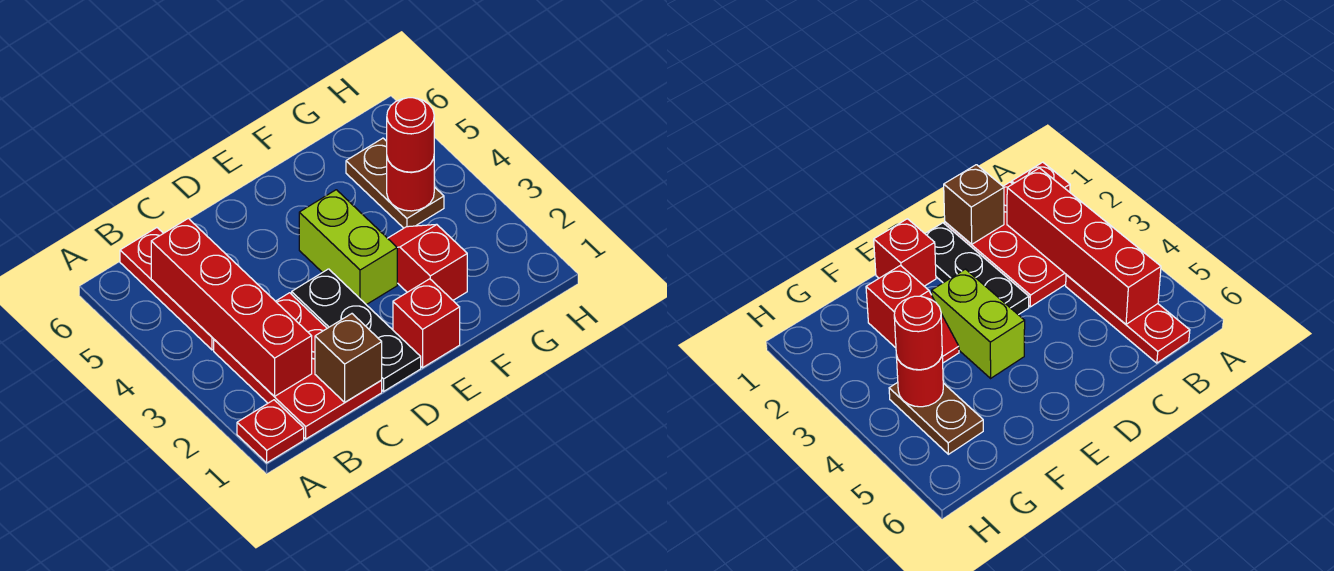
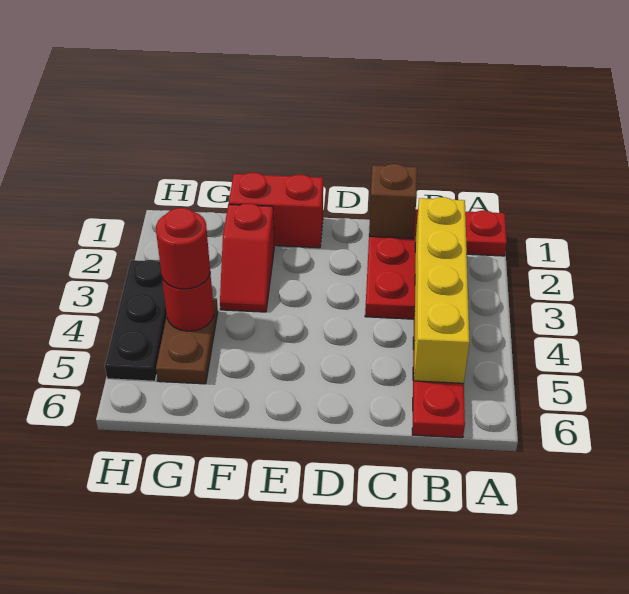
red brick B2:B5 level 2 -> yellow brick B2:B5 level 2
black plate D1:D3 level 1 -> black plate H3:H5 level 1
red brick E1 level 1 -> red brick E1:F1 level 1
lime brick E3:E4 level 1 -> none

